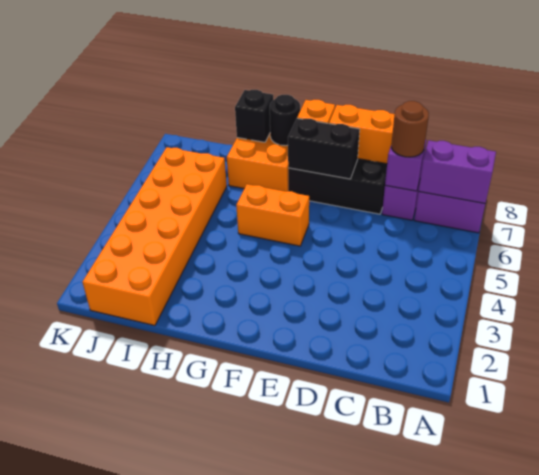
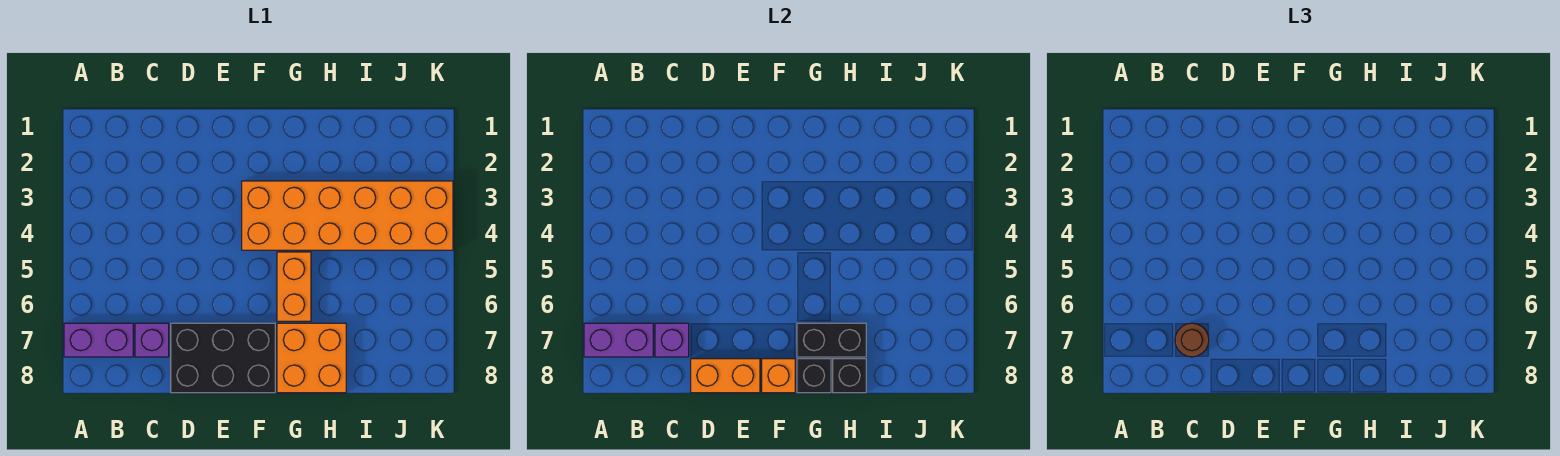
black brick E7:F7 level 2 -> black brick G7:H7 level 2
orange brick F5:G5 level 1 -> orange brick G5:G6 level 1
black round brick G8 level 2 -> black brick G8 level 2
orange brick I1:J6 level 1 -> orange brick F3:K4 level 1

